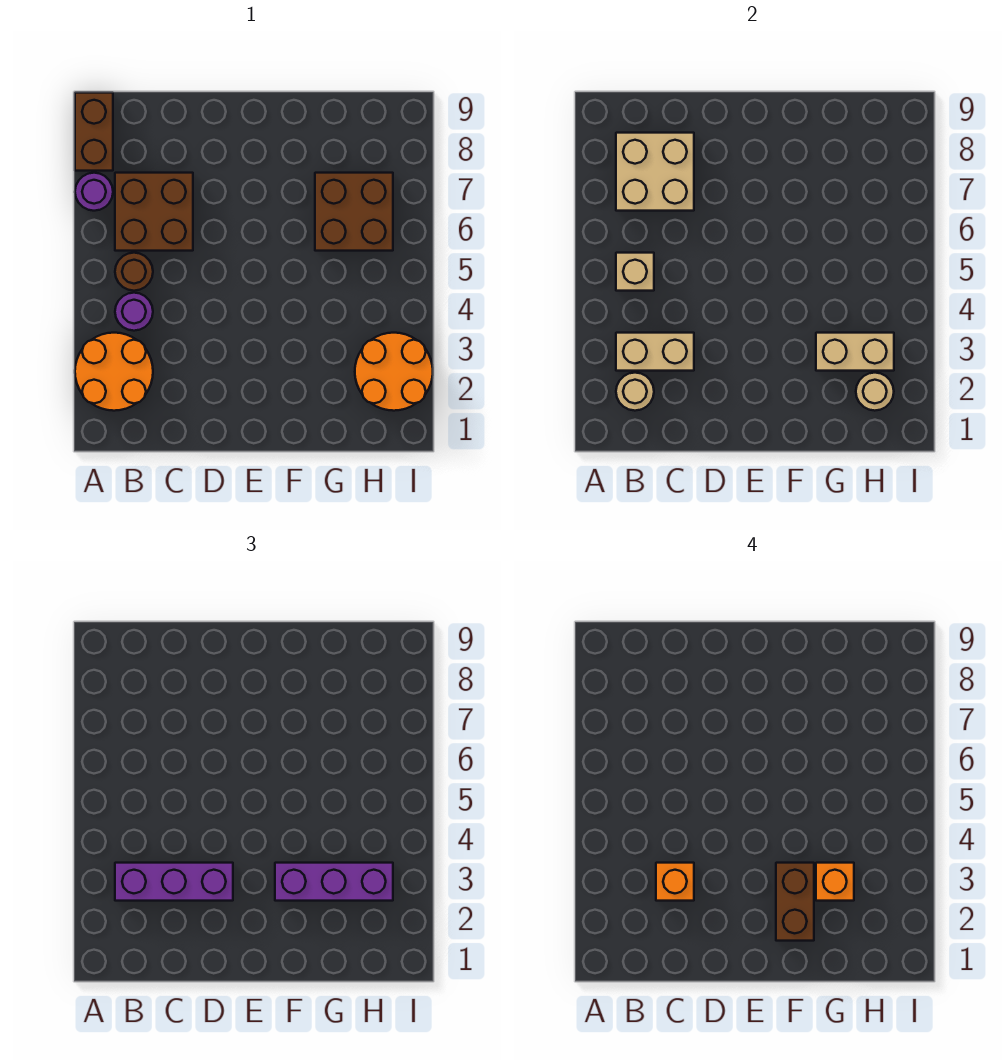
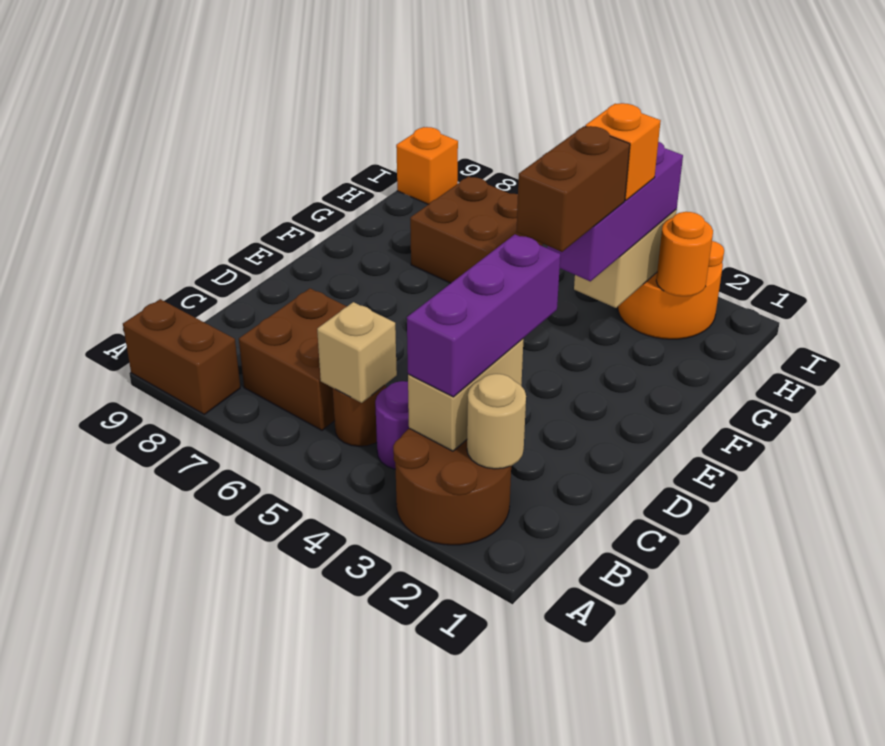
orange round brick A2:B3 level 1 -> brown round brick A2:B3 level 1
purple round brick A7 level 1 -> none
tan brick B7:C8 level 2 -> none
orange brick C3 level 4 -> orange brick I9 level 1
brown brick F2:F3 level 4 -> brown brick E3:F3 level 4
tan round brick H2 level 2 -> orange round brick H2 level 2

